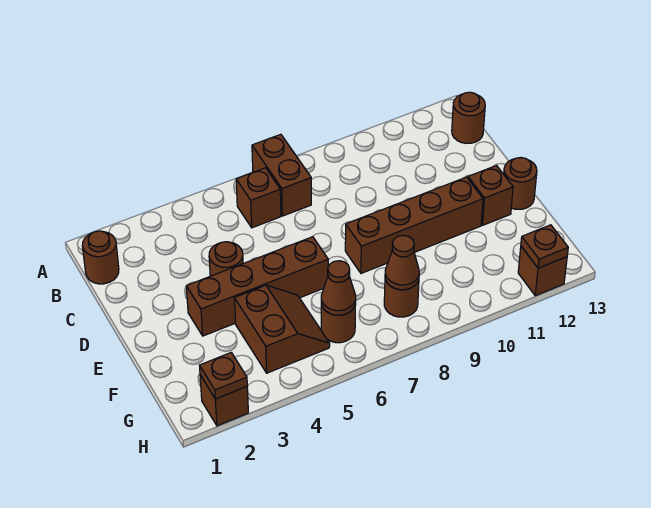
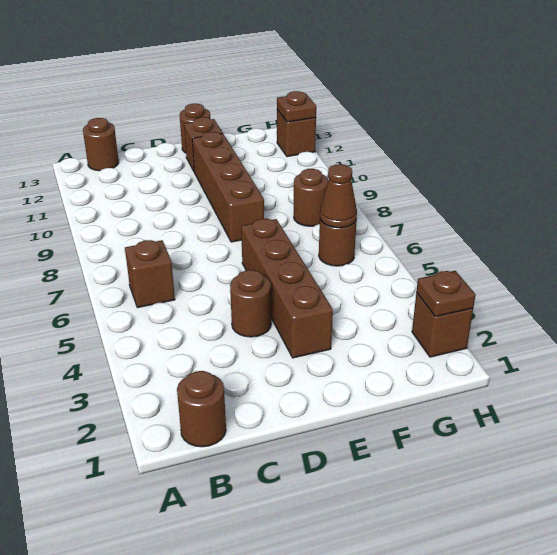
brown brick A7:B7 level 1 -> none
brown slope F4:G5 level 1 top 4 -> none
brown cone G8 level 2 -> none

